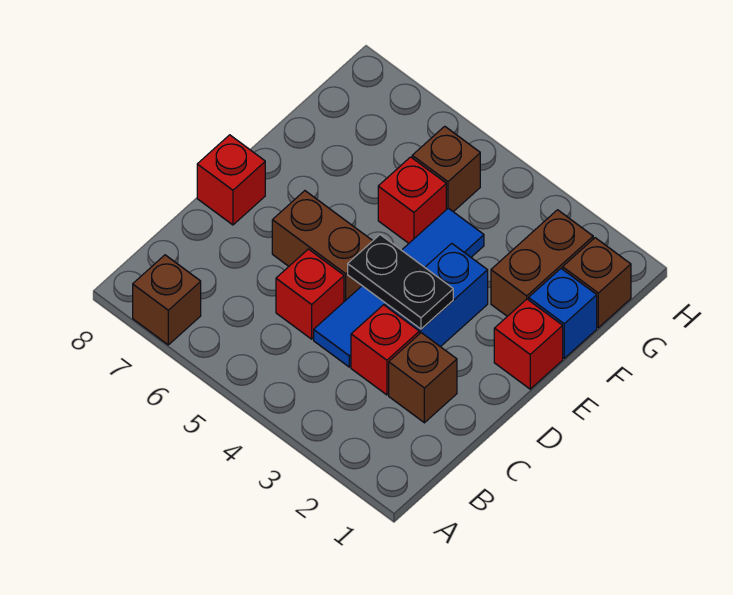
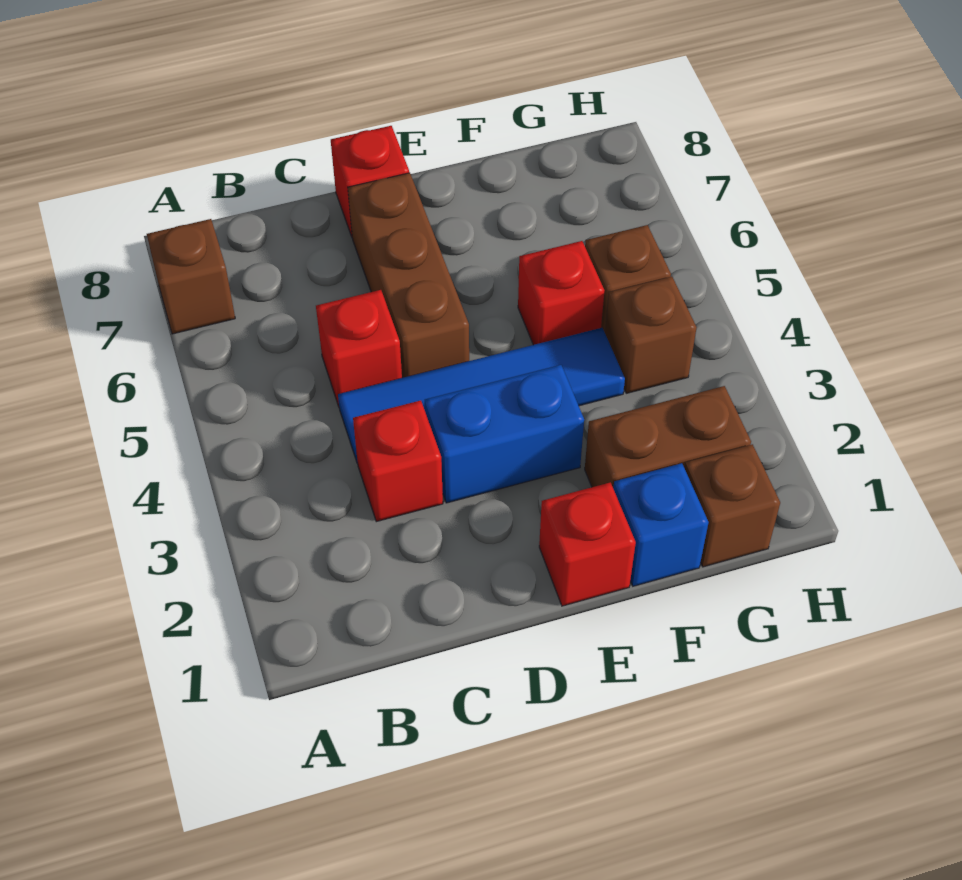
brown brick C2 level 1 -> brown brick G4 level 1
black plate D3:D4 level 2 -> none
brown brick D5:D6 level 1 -> brown brick D5:D7 level 1

